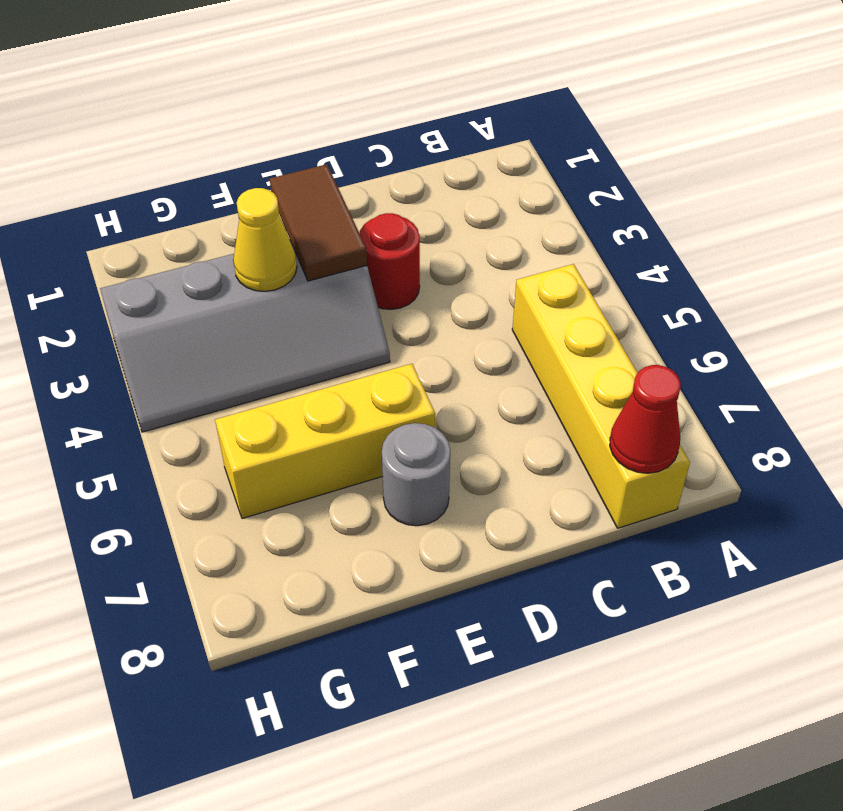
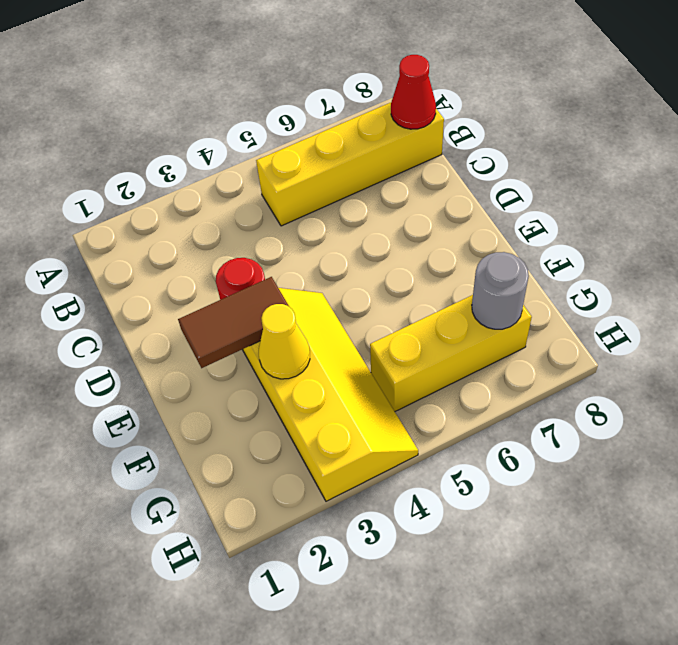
grey slope E3:H4 level 1 top 3 -> yellow slope E3:H4 level 1 top 3
yellow brick E6:G6 level 1 -> yellow brick G5:G7 level 1
grey round brick E7 level 1 -> grey round brick G7 level 2

